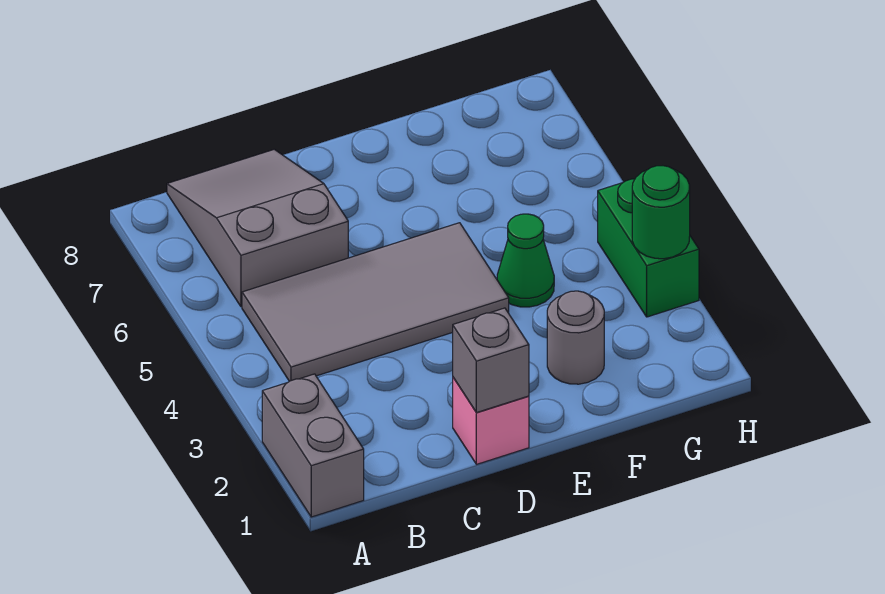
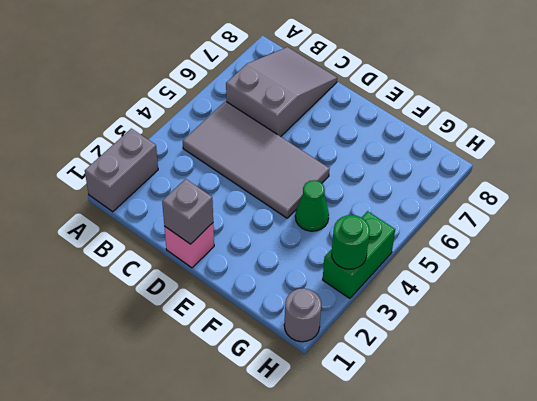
grey round brick F2 level 1 -> grey round brick H1 level 1

